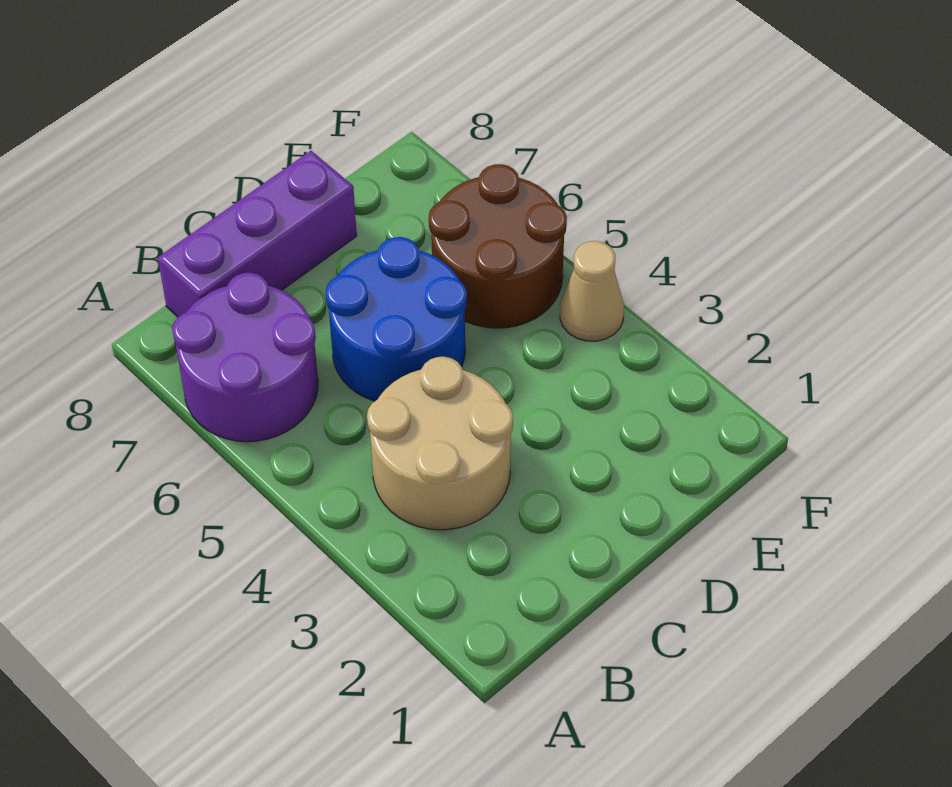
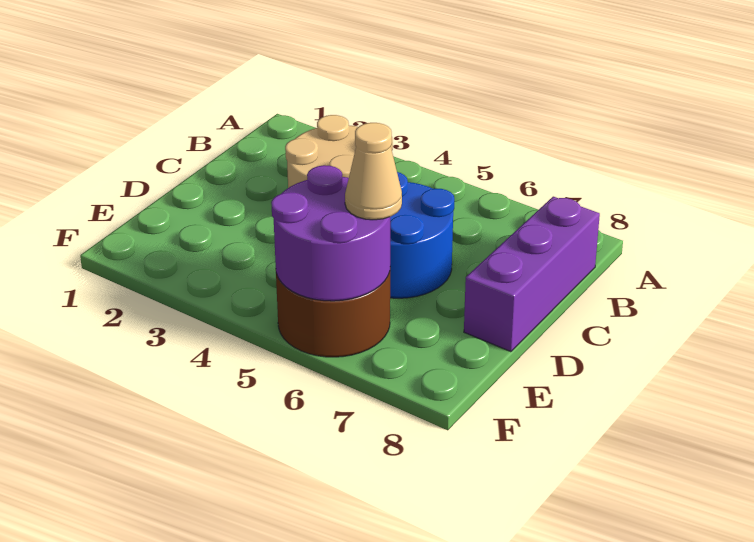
purple round brick A6:B7 level 1 -> purple round brick E5:F6 level 2
tan cone F4 level 1 -> tan cone E6 level 3

